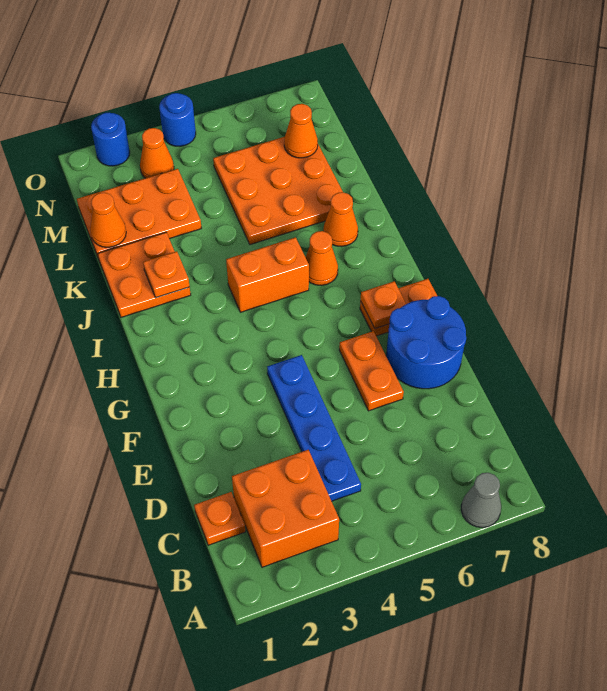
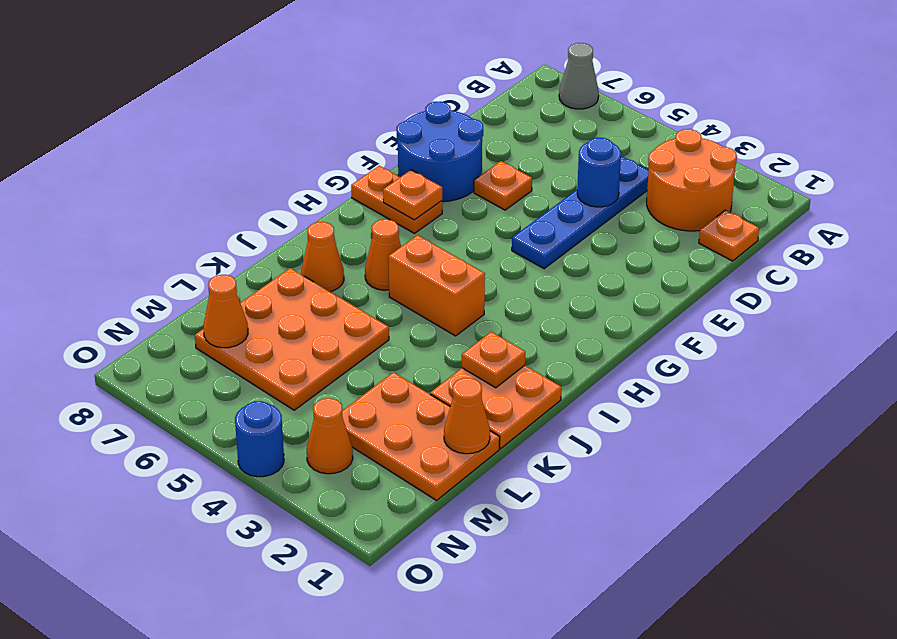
orange brick B2:C3 level 1 -> orange round brick B2:C3 level 1
orange plate E6:F6 level 1 -> orange plate E6 level 1
blue round brick O2 level 1 -> blue round brick D4 level 2

